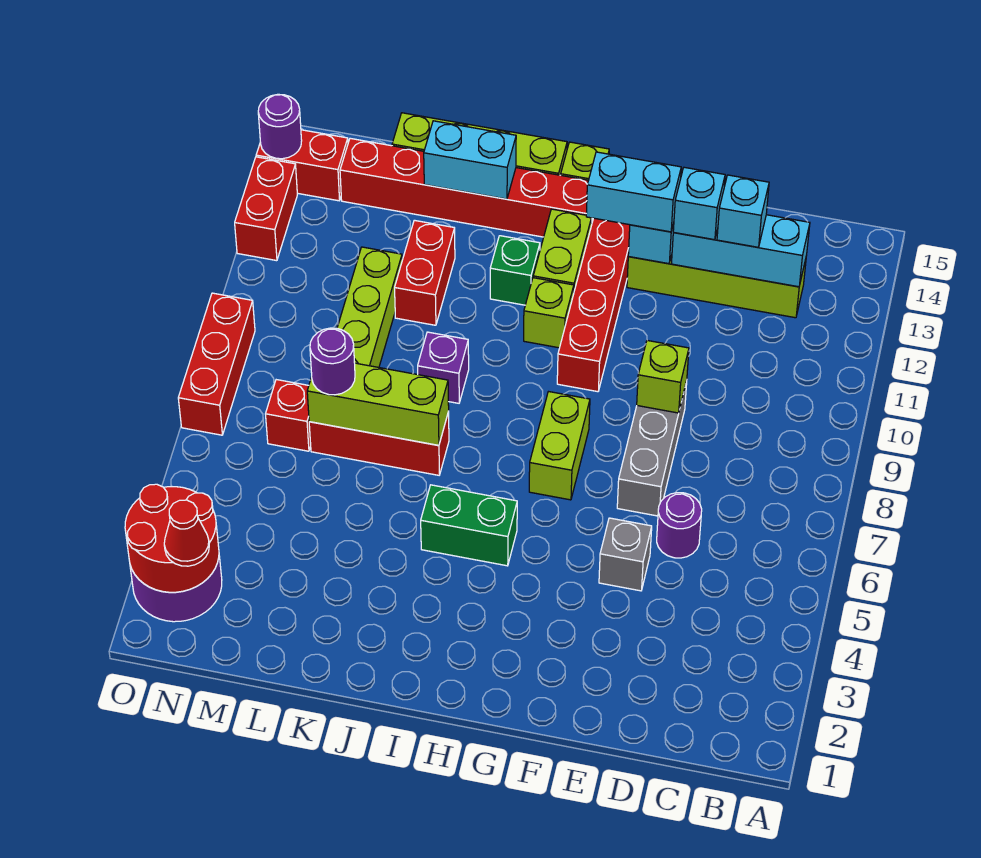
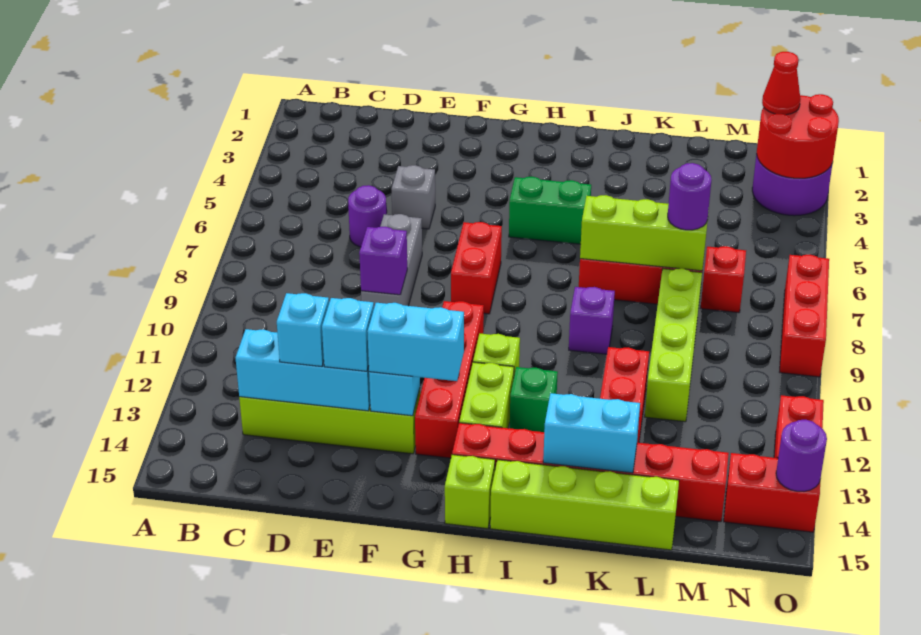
lime brick E9 level 2 -> purple brick E9 level 2
lime brick G7:G8 level 1 -> red brick G7:G8 level 1

